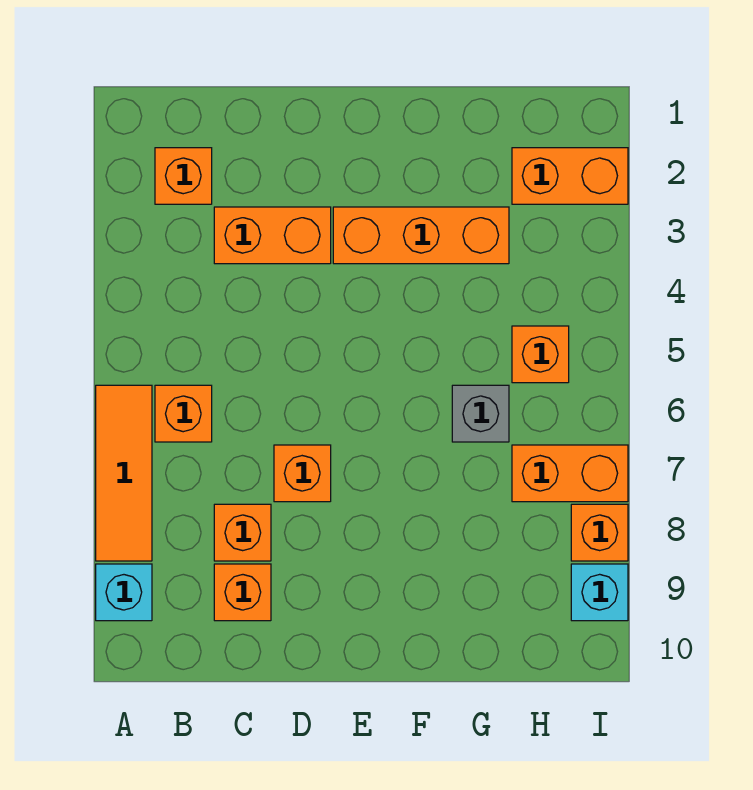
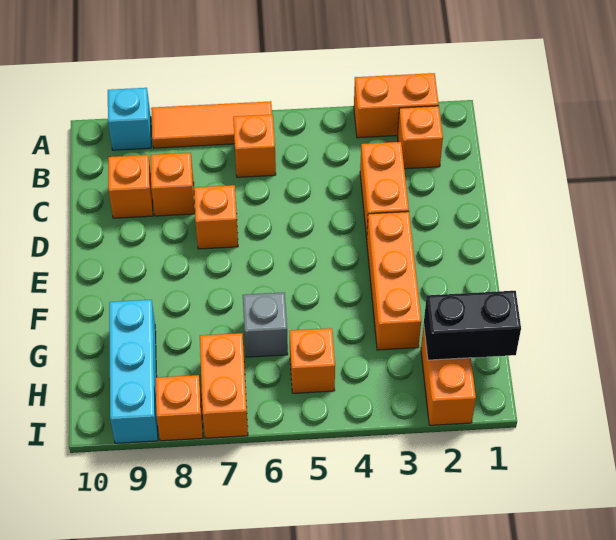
none -> orange brick A2:A3 level 1
none -> black brick H1:H2 level 2
cyan brick I9 level 1 -> cyan brick G9:I9 level 1

